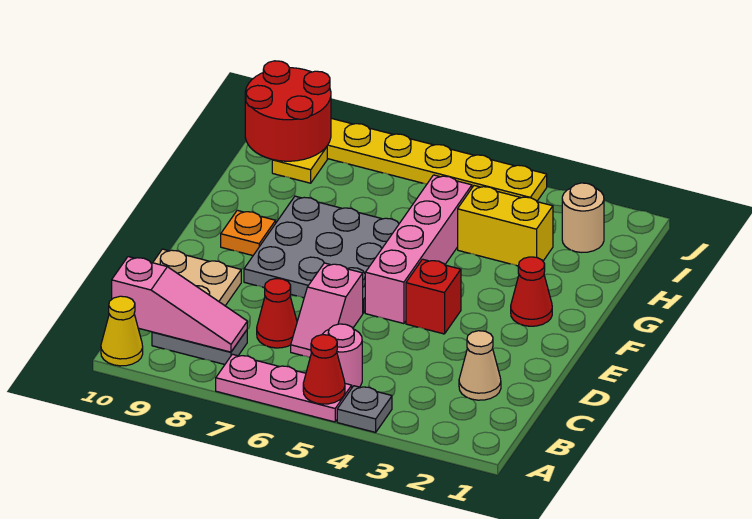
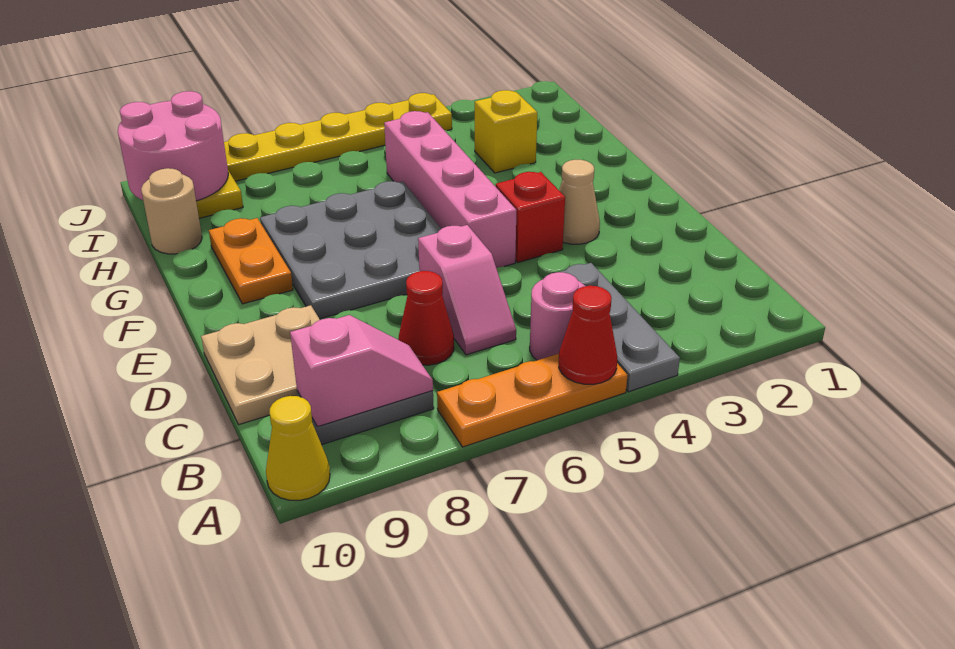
grey plate A4 level 1 -> grey plate A4:C4 level 1
pink plate A5:A7 level 1 -> orange plate A5:A7 level 1
pink slope B8:B10 level 2 top 10 -> pink slope B8:B9 level 2 top 9
tan cone C2 level 1 -> tan cone E3 level 1
red cone F2 level 1 -> none
orange plate F9 level 1 -> orange plate F9:G9 level 1
yellow brick H3:H4 level 1 -> yellow brick H3 level 1
tan round brick I2 level 1 -> tan round brick H10 level 1
red round brick I9:J10 level 2 -> pink round brick I9:J10 level 2

